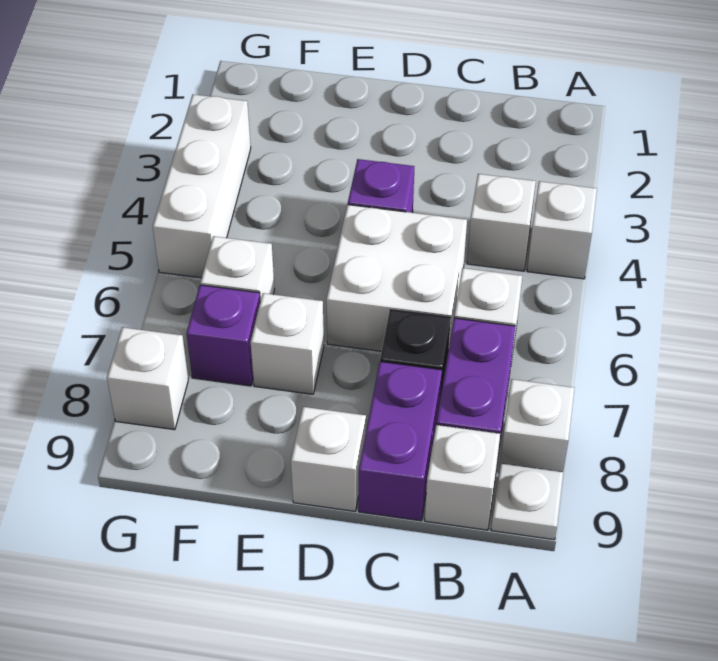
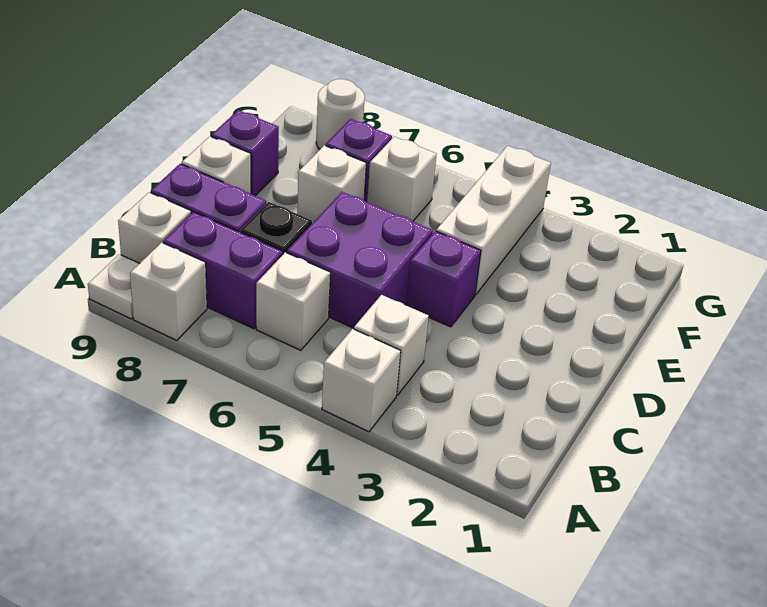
white brick C5:D6 level 1 -> purple brick C5:D6 level 1
none -> purple brick E9 level 1
white brick G3:G5 level 1 -> white brick E4:G4 level 1
white brick G8 level 1 -> white round brick G8 level 1

